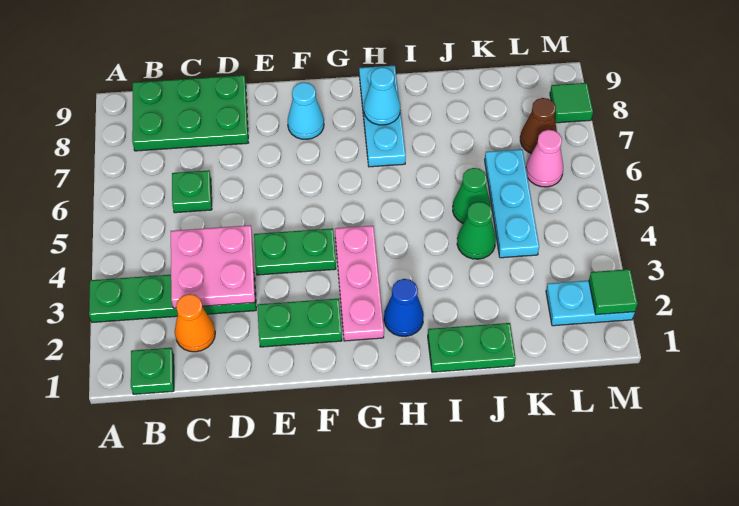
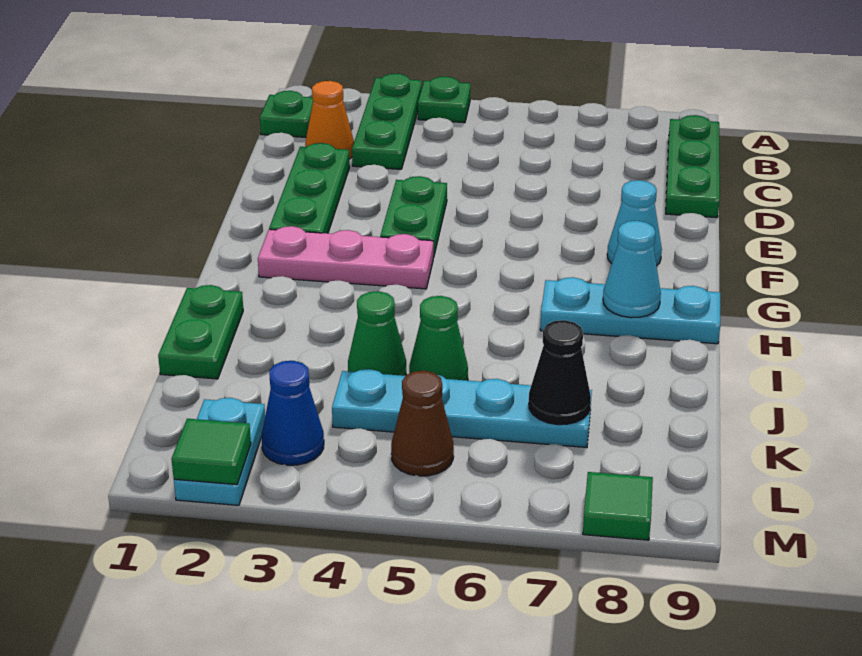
green plate A3:D3 level 1 -> green plate A3:C3 level 1
green plate B8:D9 level 1 -> green plate B9:D9 level 1
pink plate C3:D4 level 2 -> none
green plate C6 level 1 -> green plate A4 level 1
green plate E2:F2 level 1 -> green plate D2:F2 level 1
blue cone H2 level 1 -> blue cone L3 level 1
cyan plate K4:K6 level 1 -> cyan plate K4:K7 level 1
none -> black cone K7 level 2
pink cone L6 level 1 -> none
brown cone L7 level 1 -> brown cone L5 level 1

